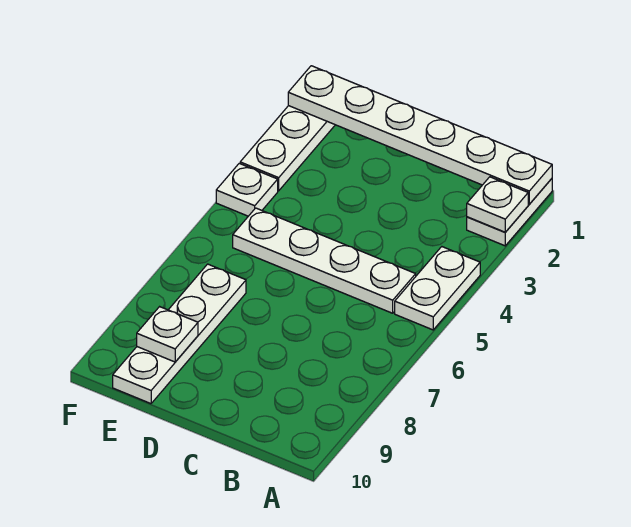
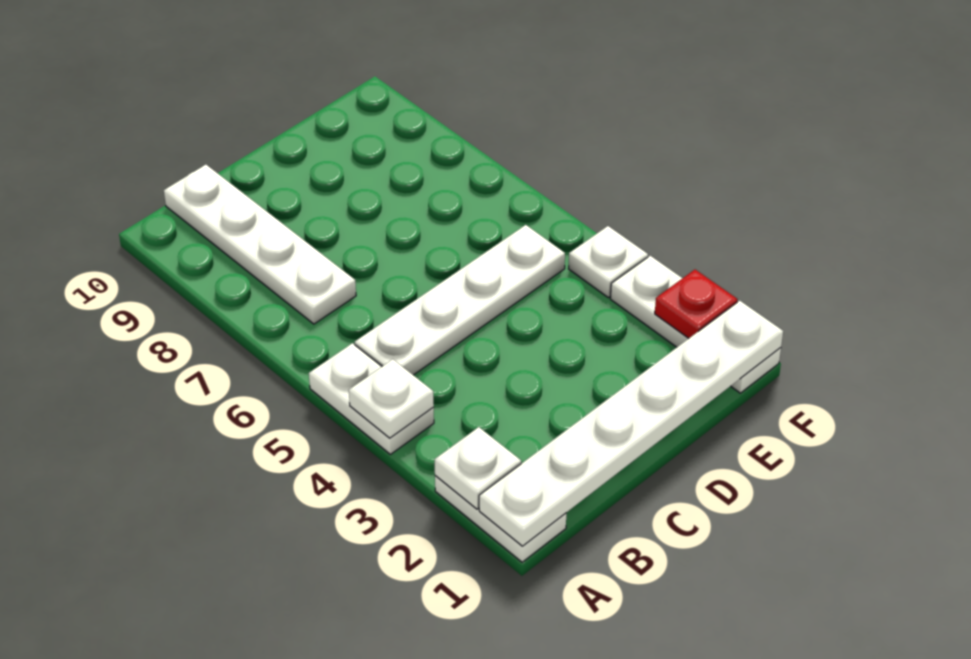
white plate E7:E10 level 1 -> white plate B7:B10 level 1
white plate E9 level 2 -> white plate A4 level 2
none -> red plate F2 level 2

